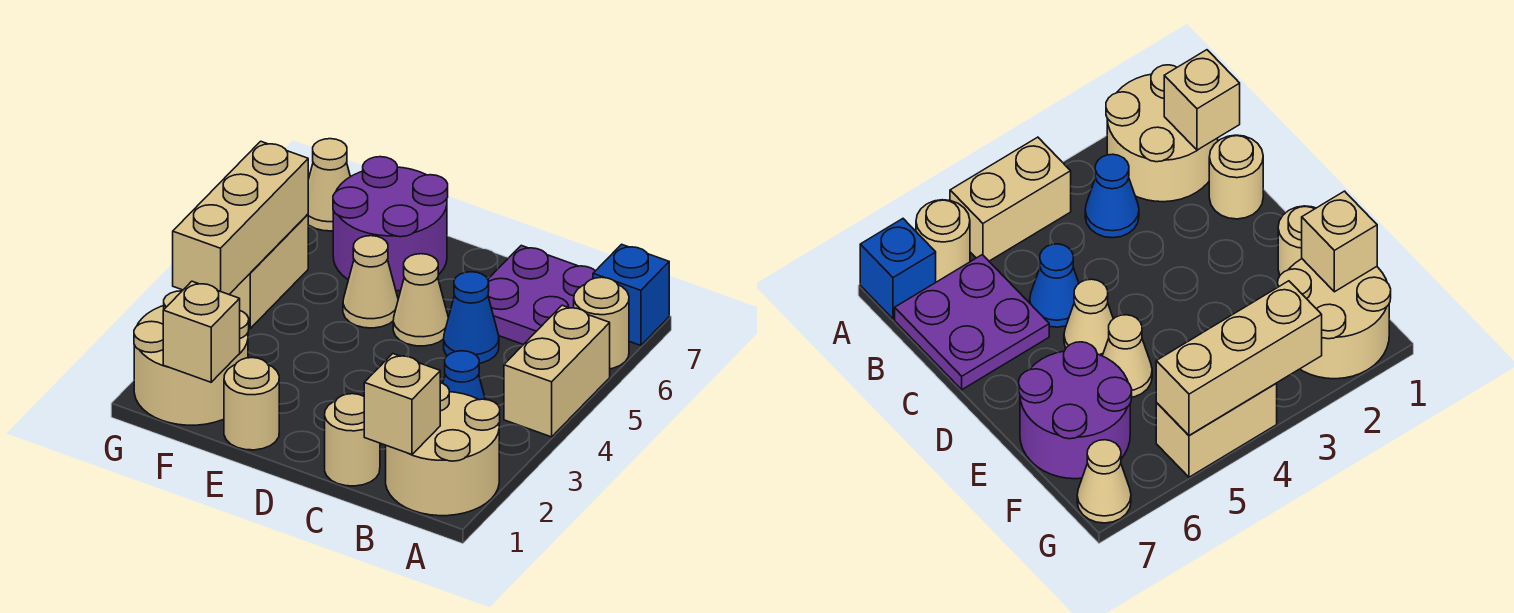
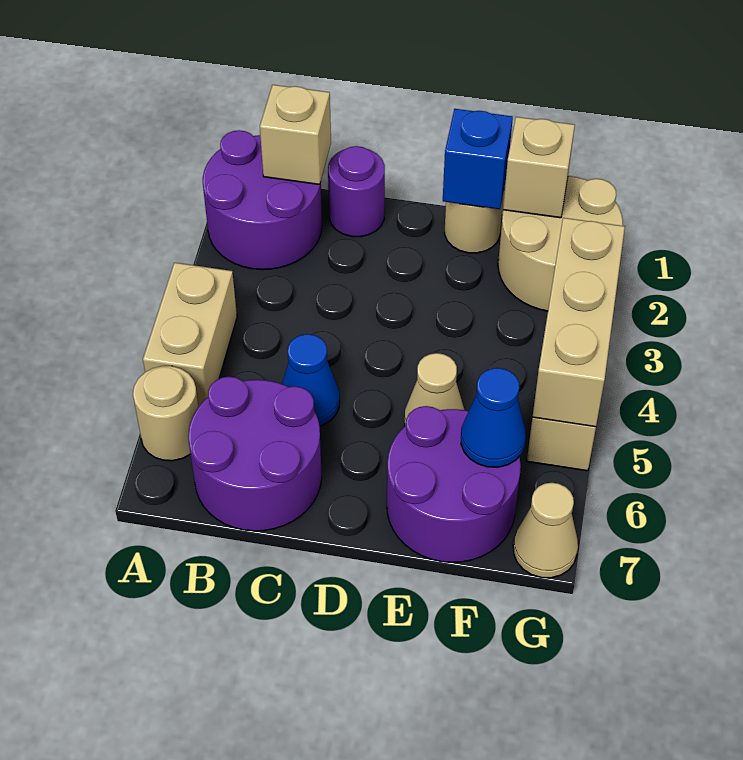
tan round brick A1:B2 level 1 -> purple round brick A1:B2 level 1
blue brick A7 level 1 -> blue brick E1 level 2
blue cone B3 level 1 -> blue cone F6 level 2
purple plate B6:C7 level 1 -> purple round brick B6:C7 level 1
tan round brick C1 level 1 -> purple round brick C1 level 1
tan cone D5 level 1 -> none

